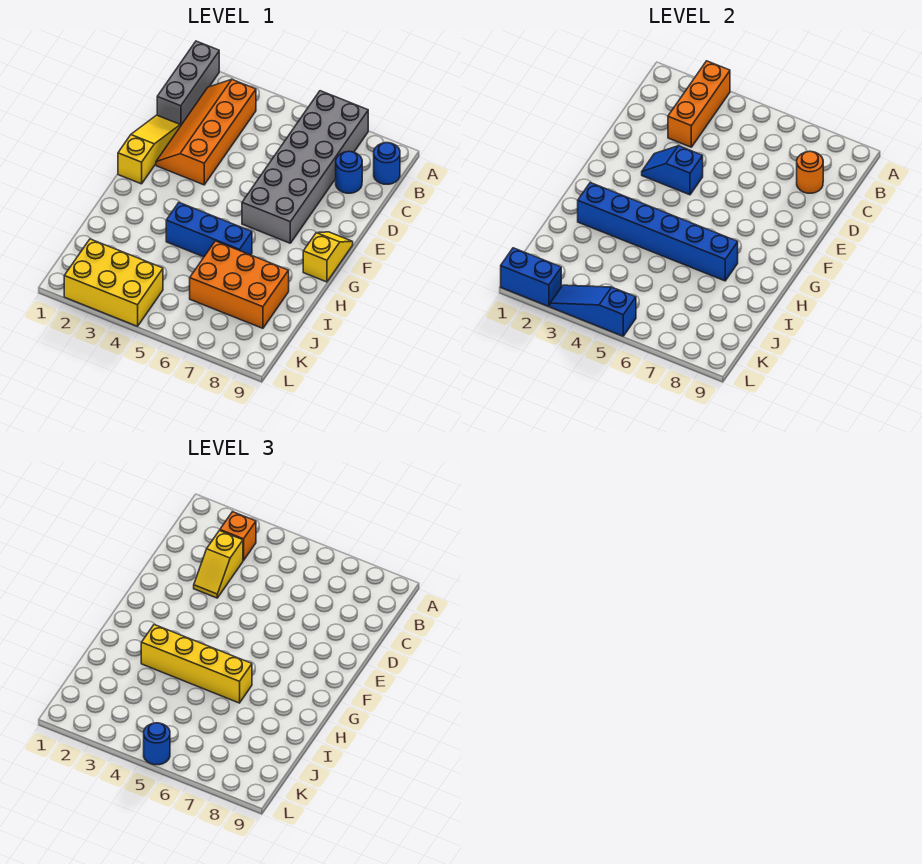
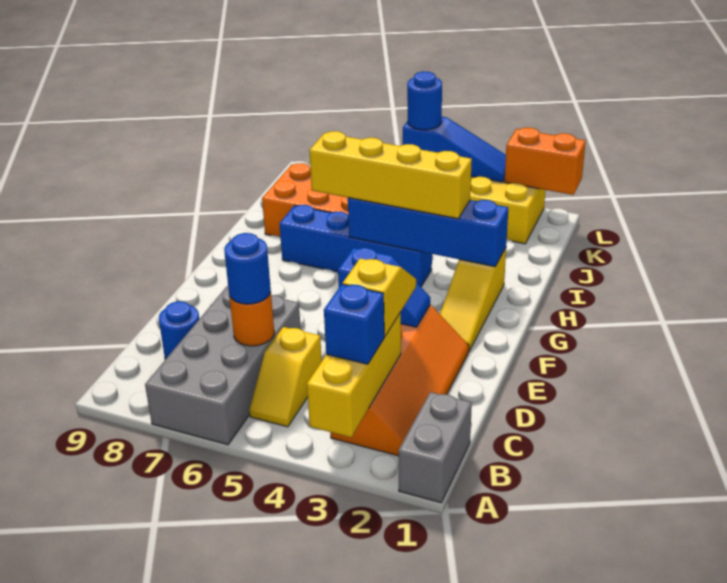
grey brick A1:C1 level 1 -> grey brick A1:B1 level 1
orange brick A3:C3 level 2 -> yellow brick A3:C3 level 2
grey brick A6:F7 level 1 -> grey brick A6:D7 level 1
orange brick B3 level 3 -> blue brick B3 level 3
blue round brick B9 level 1 -> blue round brick C6 level 3
orange round brick C8 level 2 -> orange round brick C6 level 2
yellow slope D1:F1 level 1 top F -> yellow slope F2:H2 level 1 top H
yellow slope F9:G9 level 1 top G -> yellow slope B5:C5 level 1 top C
blue brick H2:H7 level 2 -> blue brick H2:H5 level 2
blue brick H4:H6 level 1 -> blue brick H4:H7 level 1
blue brick L1:L2 level 2 -> orange brick L1:L2 level 2

